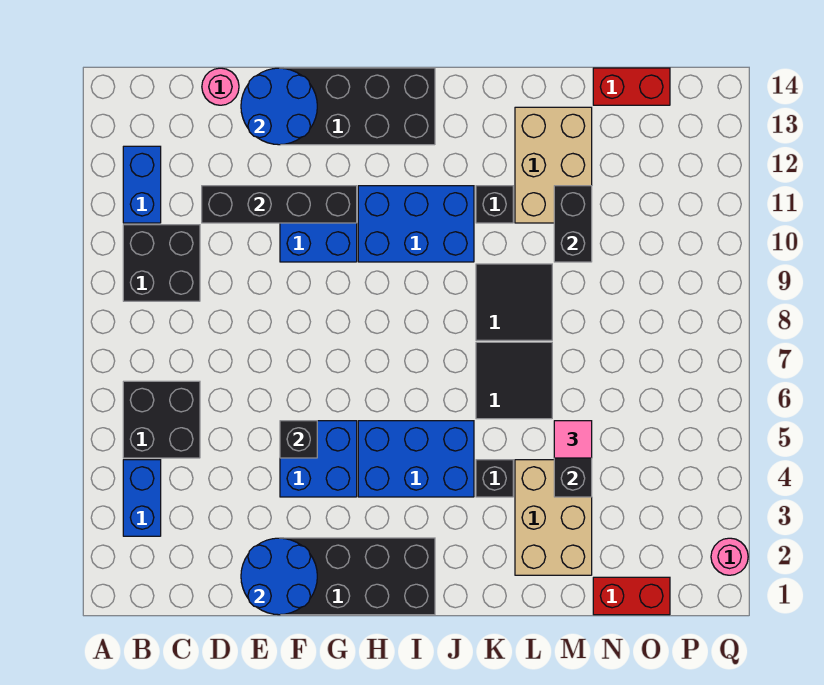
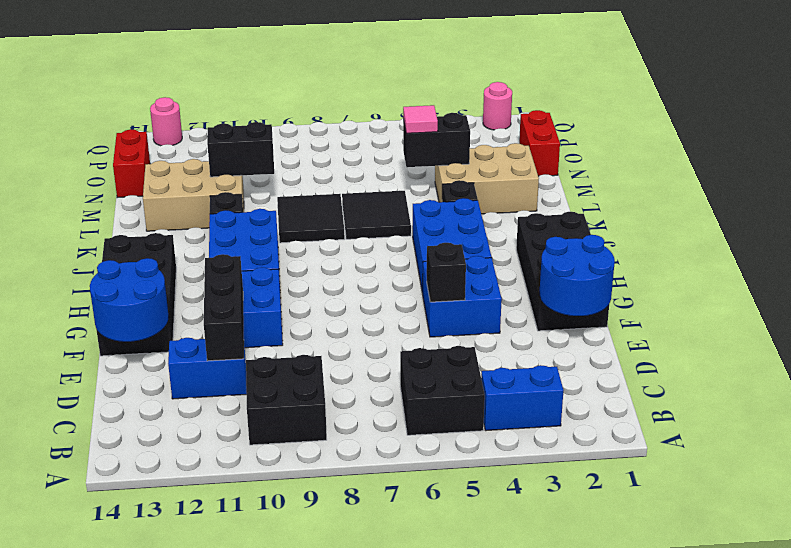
blue brick B11:B12 level 1 -> blue brick D11:D12 level 1
black brick D11:G11 level 2 -> black brick D11:F11 level 2
pink round brick D14 level 1 -> pink round brick Q13 level 1

